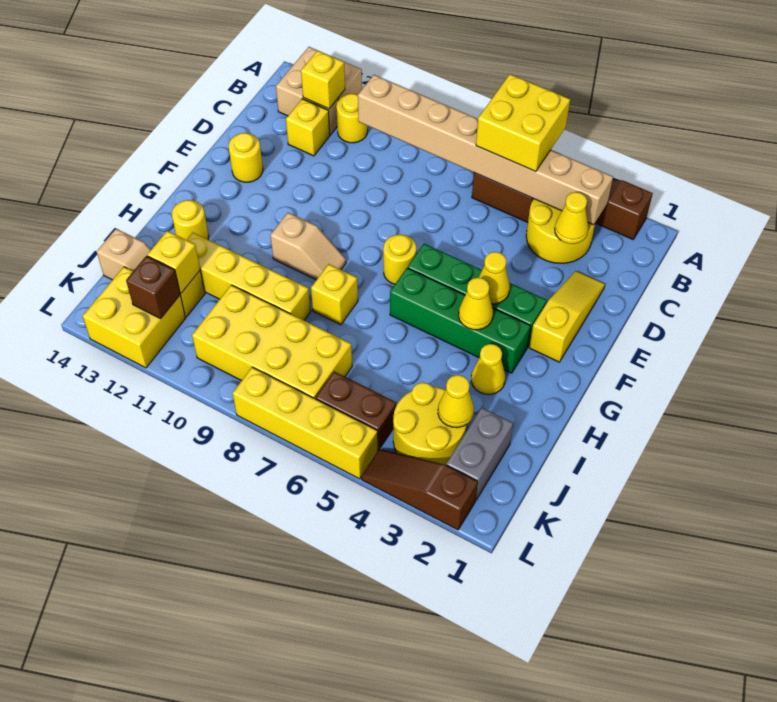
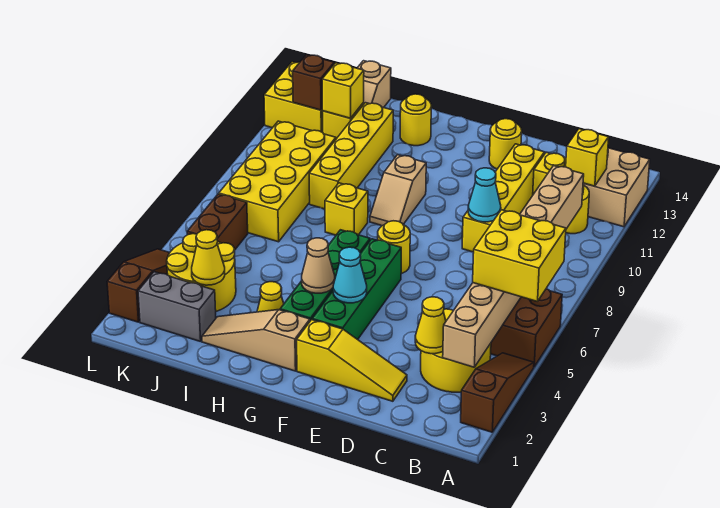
none -> cyan cone D9 level 2
yellow cone F4 level 2 -> cyan cone F4 level 2
none -> tan slope G2:I2 level 1 top G
yellow cone G4 level 2 -> tan cone G4 level 2
yellow brick L5:L8 level 1 -> yellow brick D9:D12 level 1

